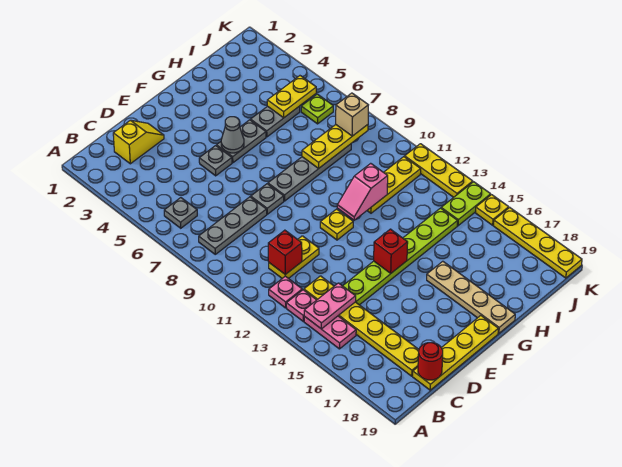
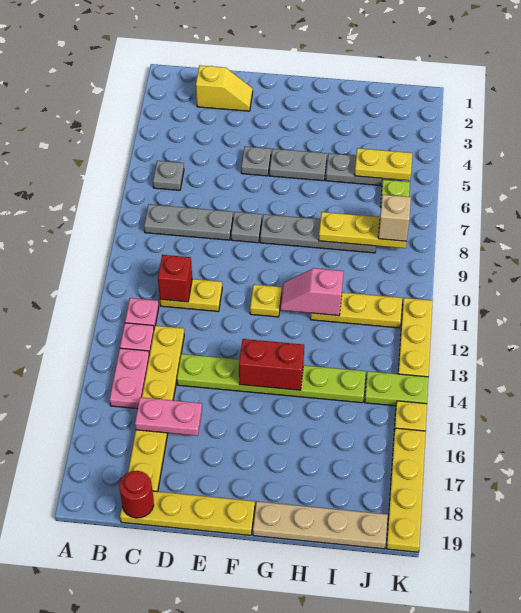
pink plate B14:C14 level 2 -> pink plate C16:D16 level 2
grey cone F5 level 2 -> none
red brick F14 level 2 -> red brick F14:G14 level 2
tan plate G16:G19 level 1 -> tan plate G19:J19 level 1

